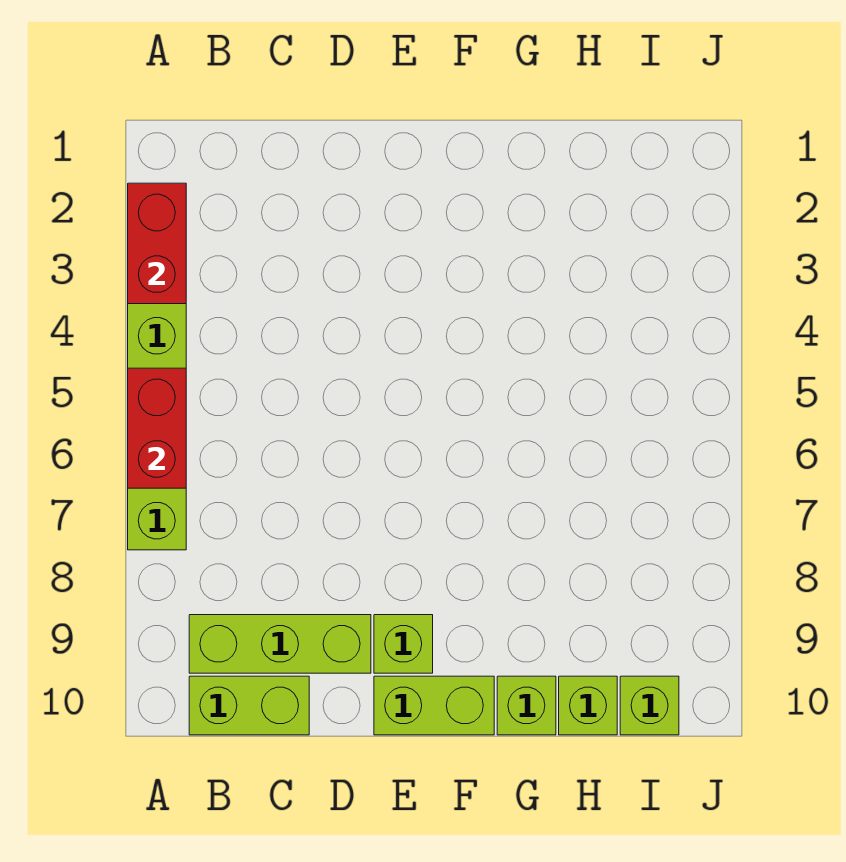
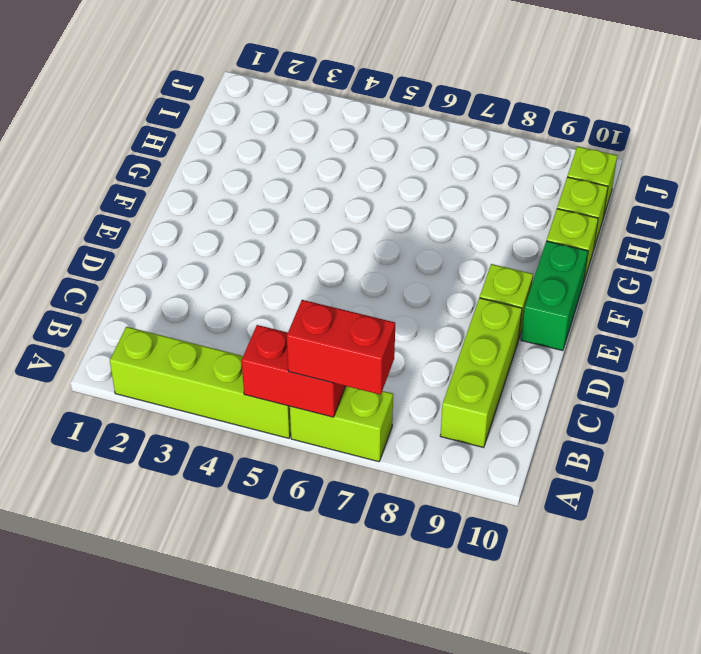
red brick A2:A3 level 2 -> red brick A6:A7 level 3
lime brick B10:C10 level 1 -> none
lime brick E10:F10 level 1 -> green brick E10:F10 level 1

